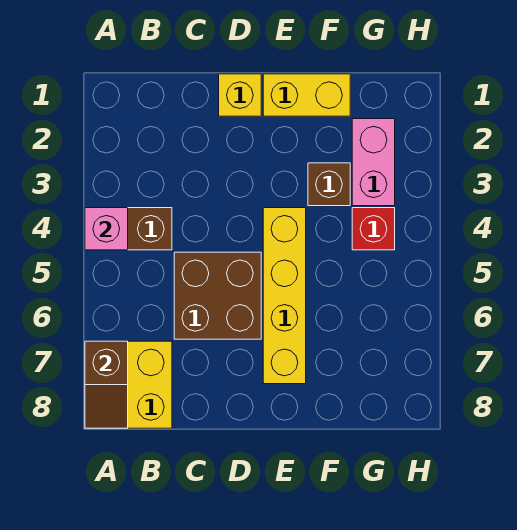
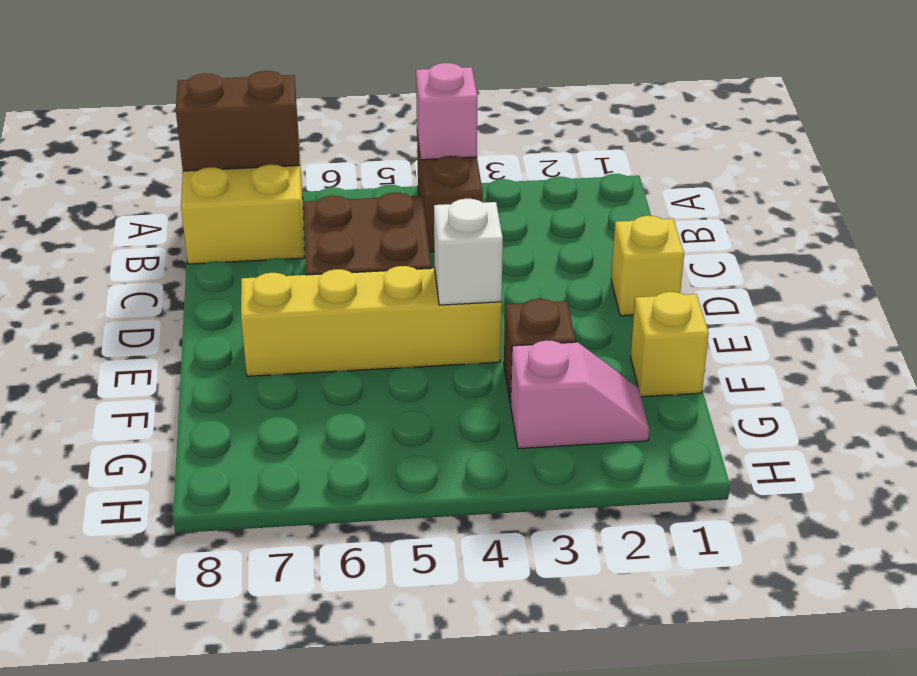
brown slope A7:A8 level 2 top 7 -> brown brick A7:A8 level 2
yellow brick E1:F1 level 1 -> yellow brick F1 level 1
none -> white brick E4 level 2
pink brick G2:G3 level 1 -> pink slope G2:G3 level 1 top 3
red brick G4 level 1 -> none

